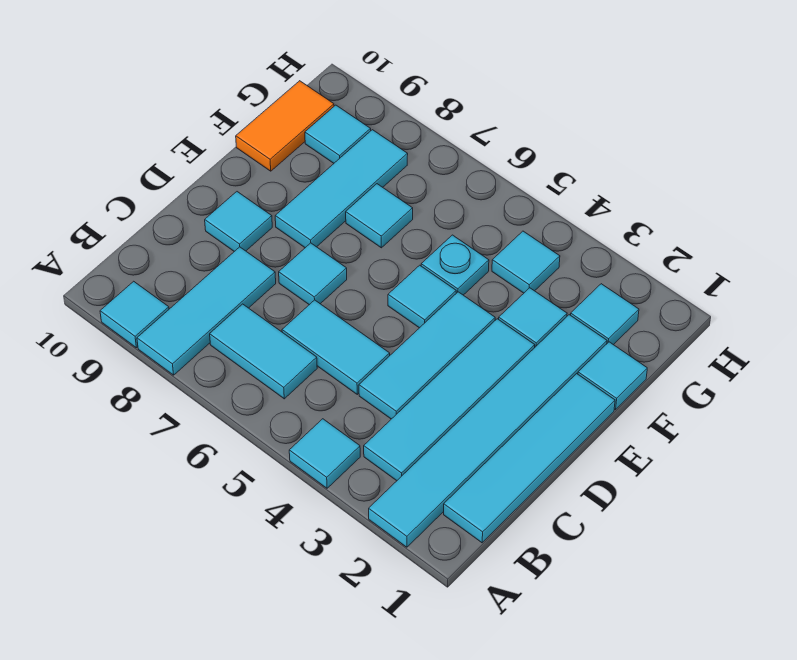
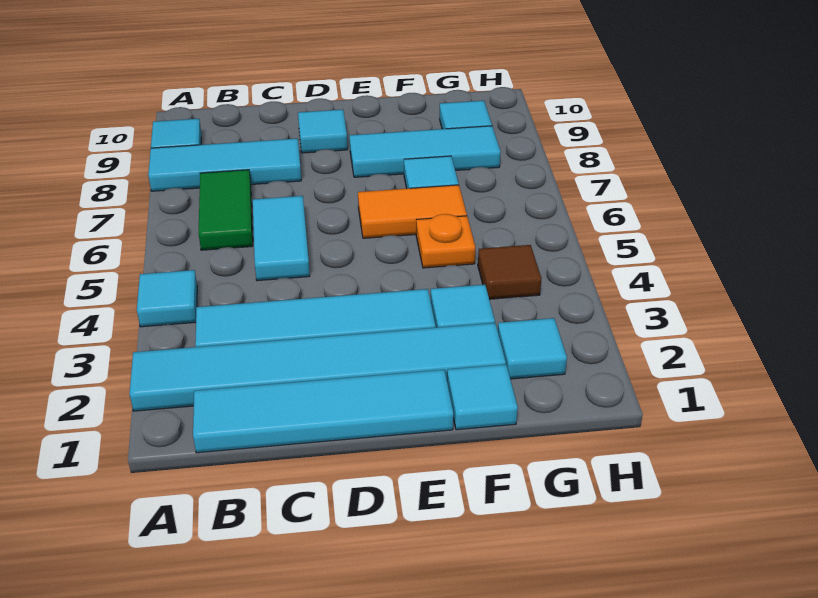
cyan tile B6:B7 level 1 -> green tile B6:B7 level 1
cyan tile C4:E4 level 1 -> none
cyan tile D7 level 1 -> none
cyan tile E5 level 1 -> none
cyan plate F5 level 1 -> orange plate F5 level 1
orange tile F10:G10 level 1 -> orange tile E6:F6 level 1
cyan tile G4 level 1 -> brown tile G4 level 1

